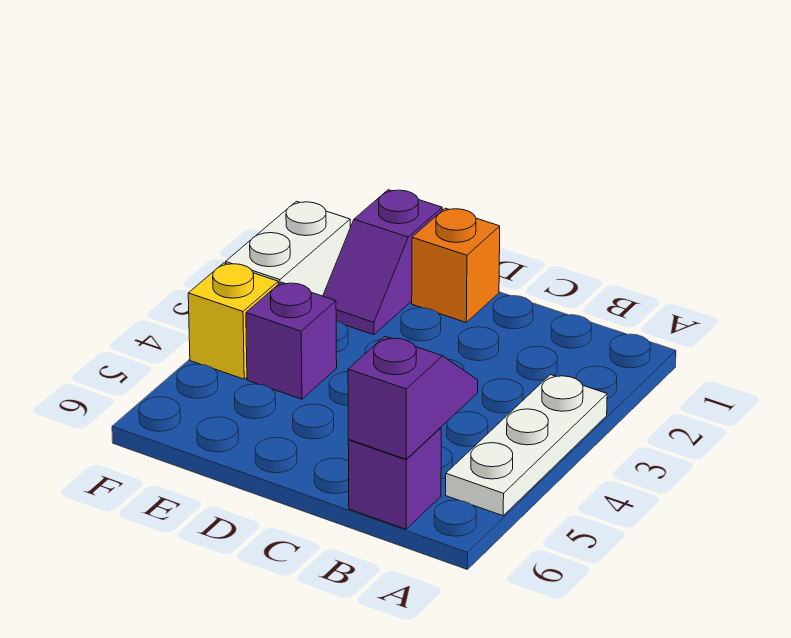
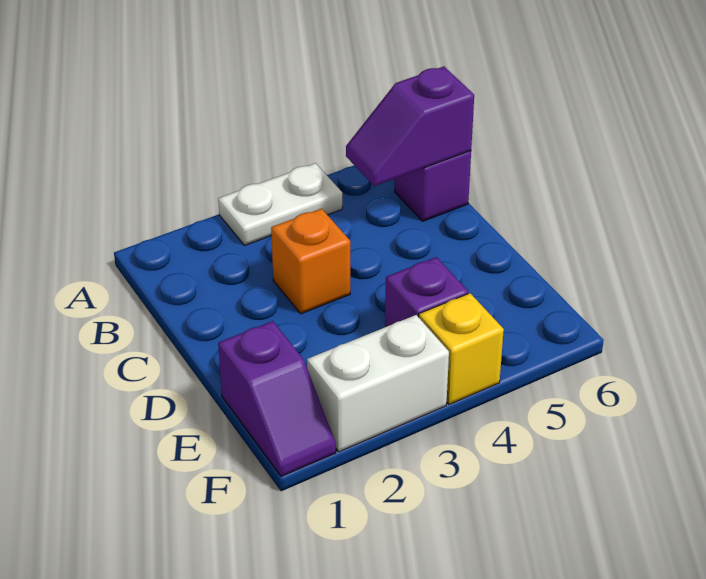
white plate A3:A5 level 1 -> white plate A3:A4 level 1
orange brick D1 level 1 -> orange brick C3 level 1
purple slope E1:E2 level 1 top 1 -> purple slope E1:F1 level 1 top E

